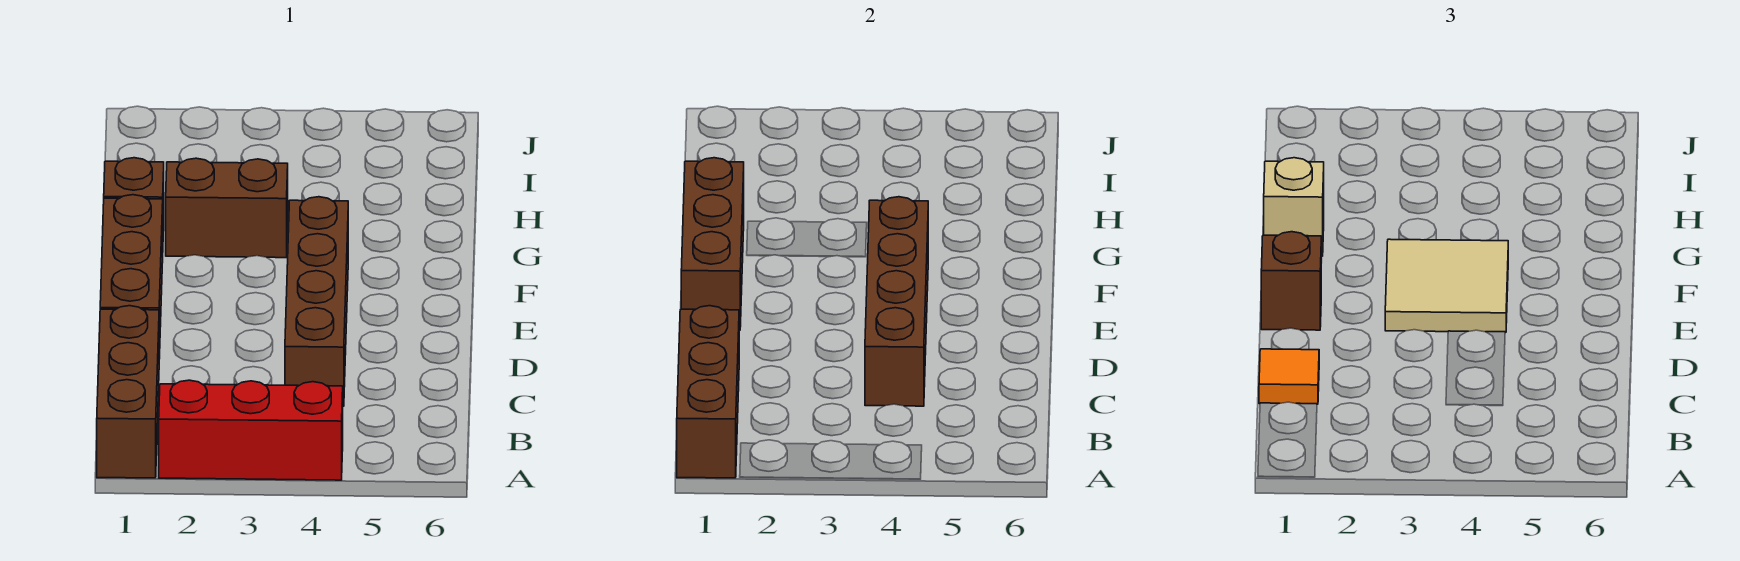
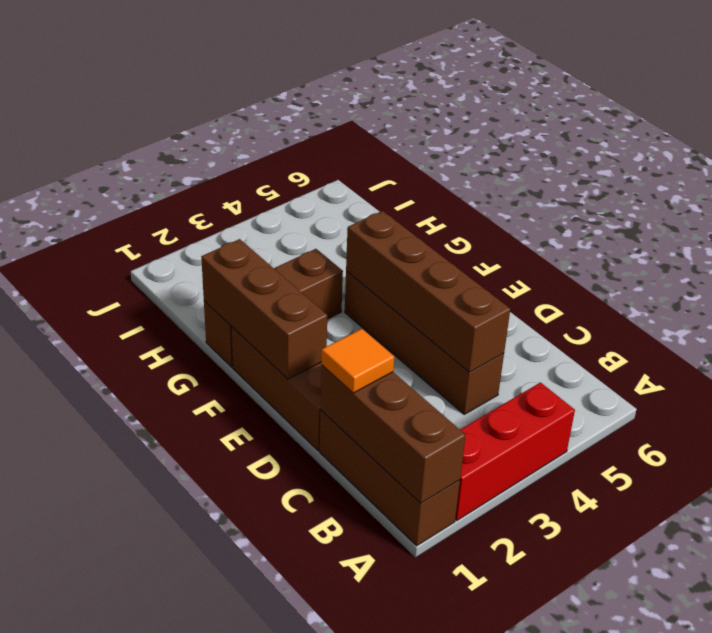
brown brick E1 level 3 -> none
tan tile E3:F4 level 3 -> none
tan brick G1 level 3 -> none

